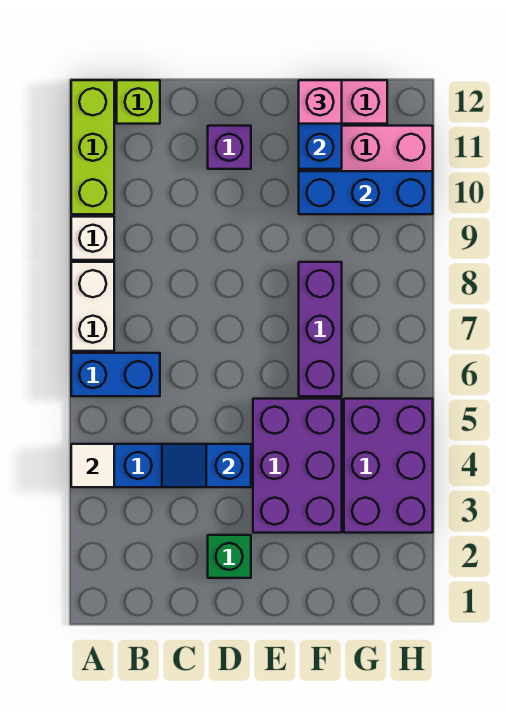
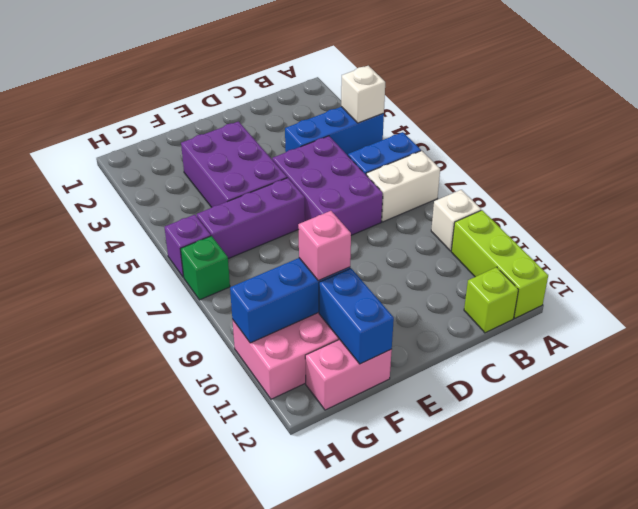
white tile A4 level 2 -> white brick A4 level 2
white brick A7:A8 level 1 -> white brick A7:B7 level 1
blue slope C4:D4 level 2 top D -> none
green brick D2 level 1 -> green brick H7 level 1
purple brick D11 level 1 -> purple brick H6 level 1
purple brick F6:F8 level 1 -> purple brick E6:G6 level 1
pink brick F12 level 3 -> pink brick F10 level 3
purple brick G3:H5 level 1 -> purple brick C5:D7 level 1

